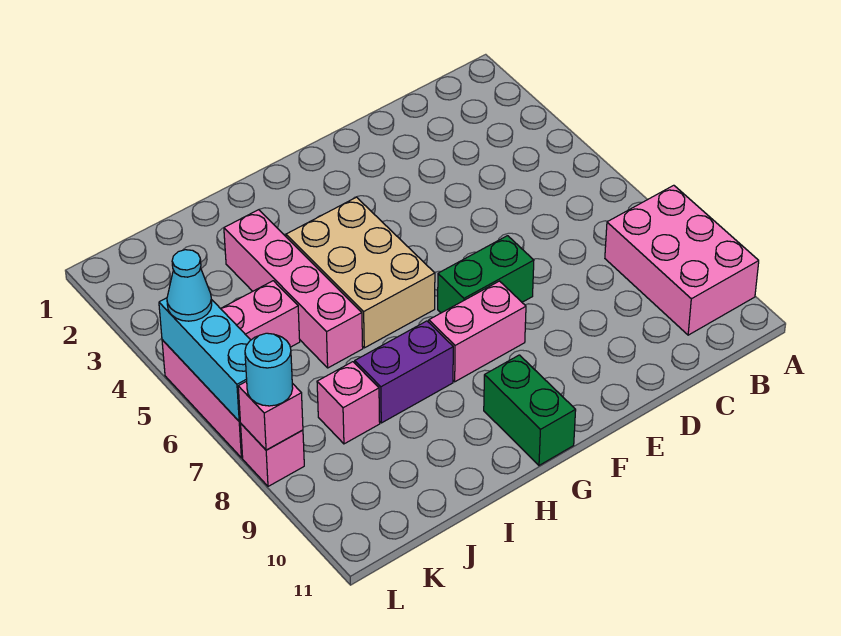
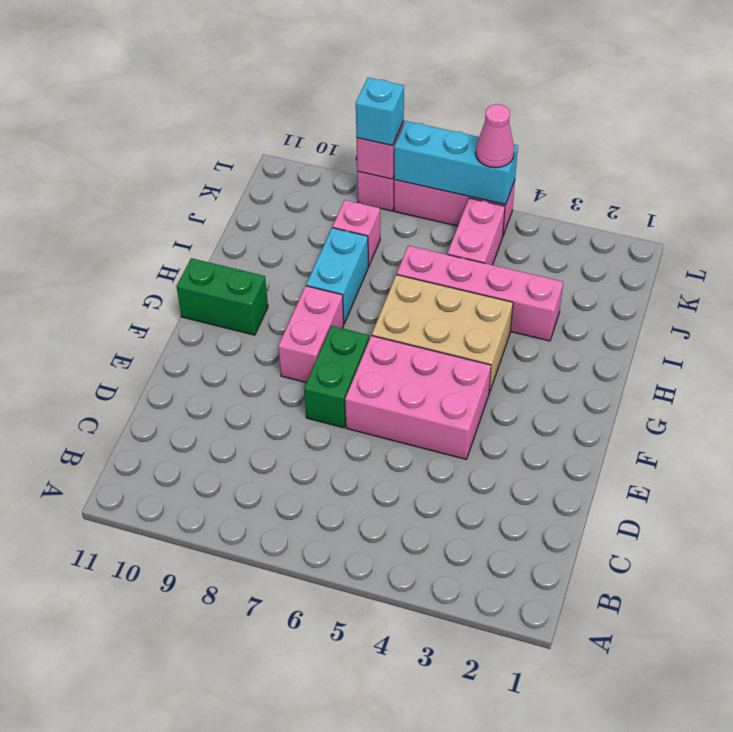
pink brick A8:B10 level 1 -> pink brick E4:F6 level 1
purple brick H8:I8 level 1 -> cyan brick H8:I8 level 1
cyan cone L5 level 3 -> pink cone L5 level 3
cyan round brick L8 level 3 -> cyan brick L8 level 3

